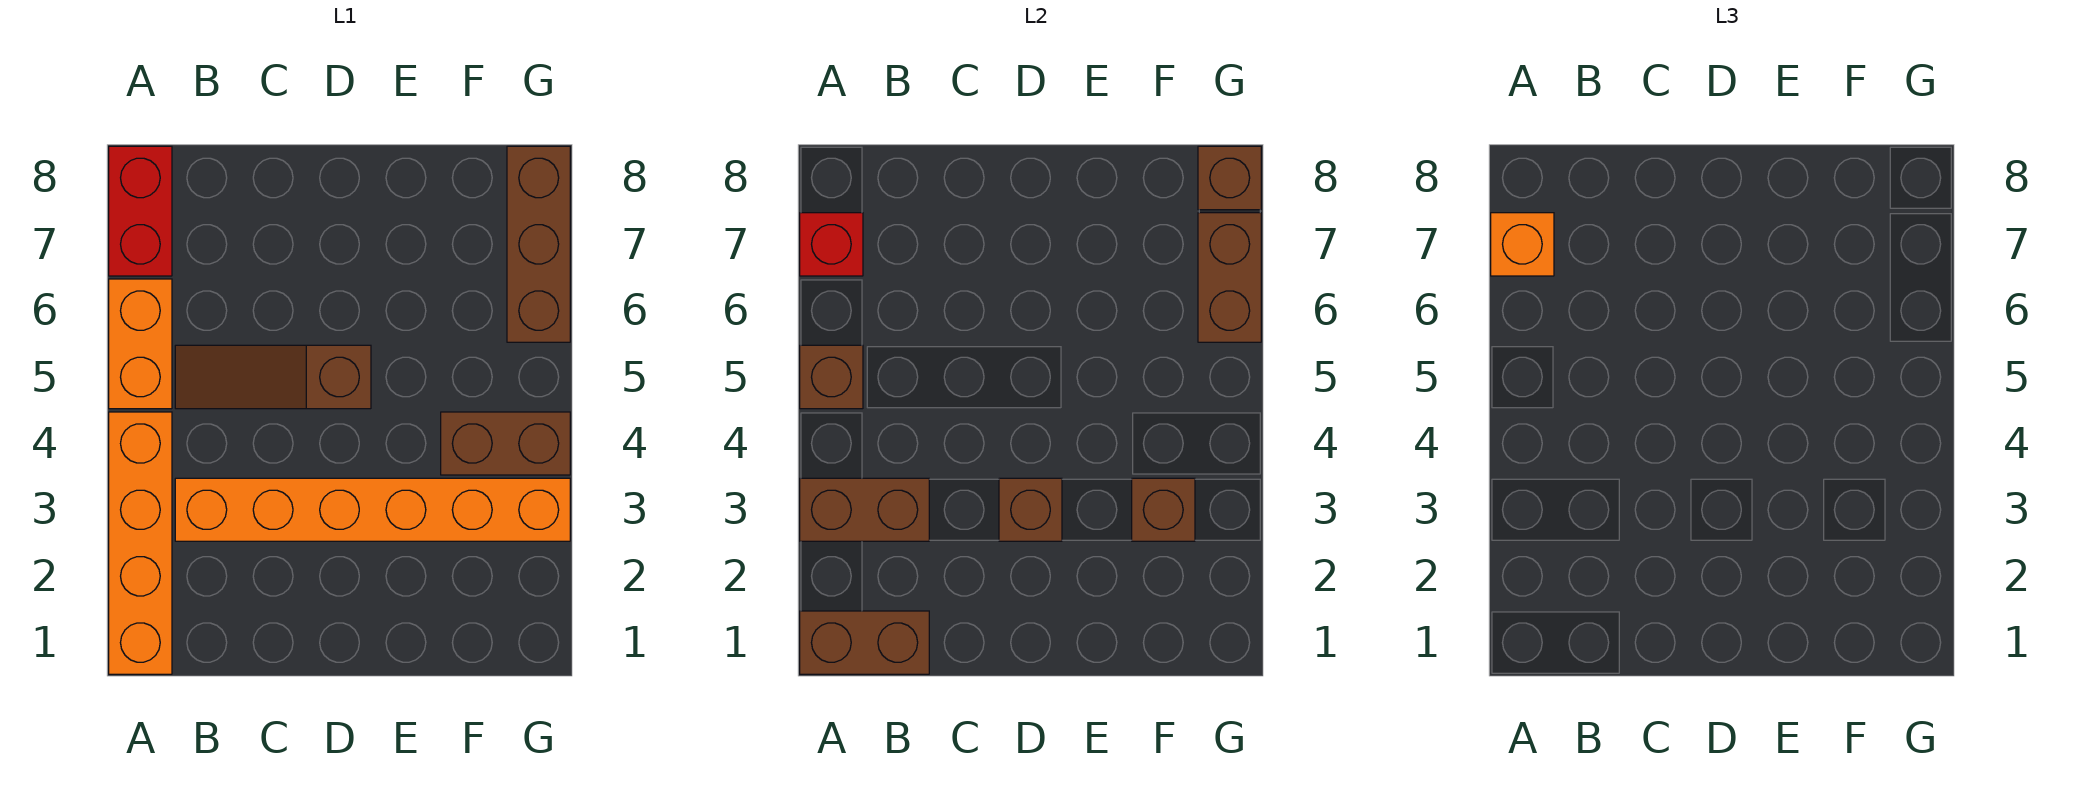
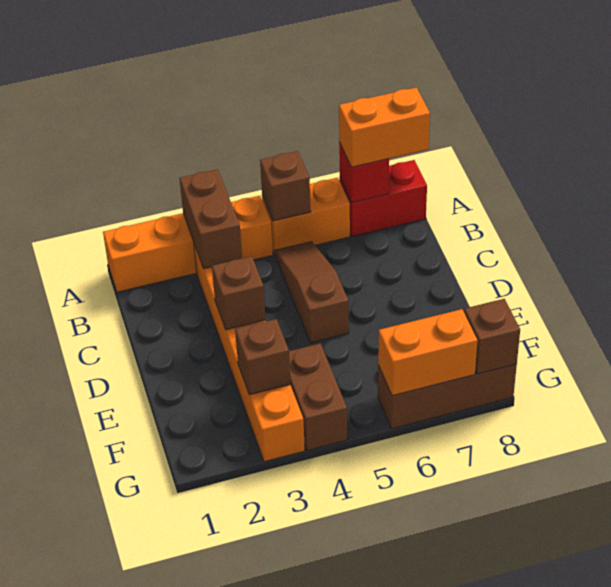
brown brick A1:B1 level 2 -> none
orange brick A7 level 3 -> orange brick A7:A8 level 3
brown brick G6:G7 level 2 -> orange brick G6:G7 level 2

